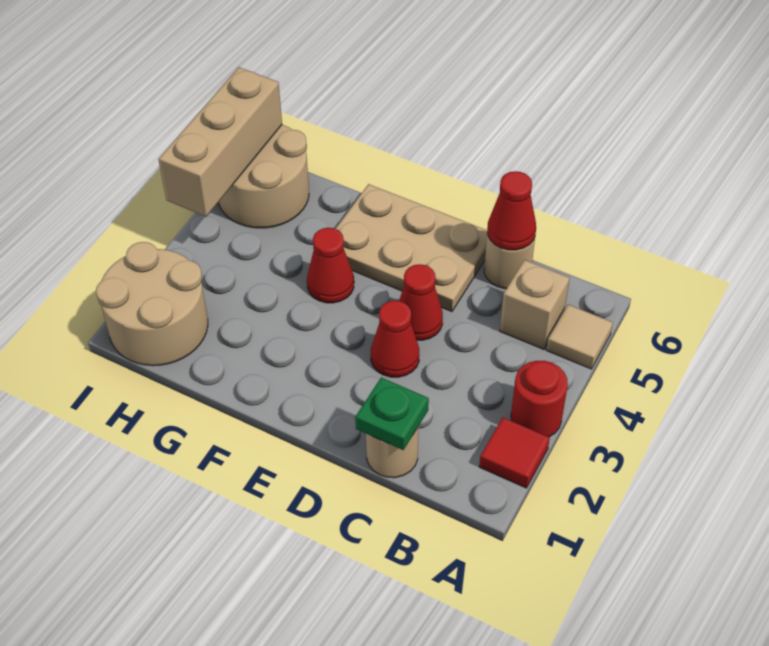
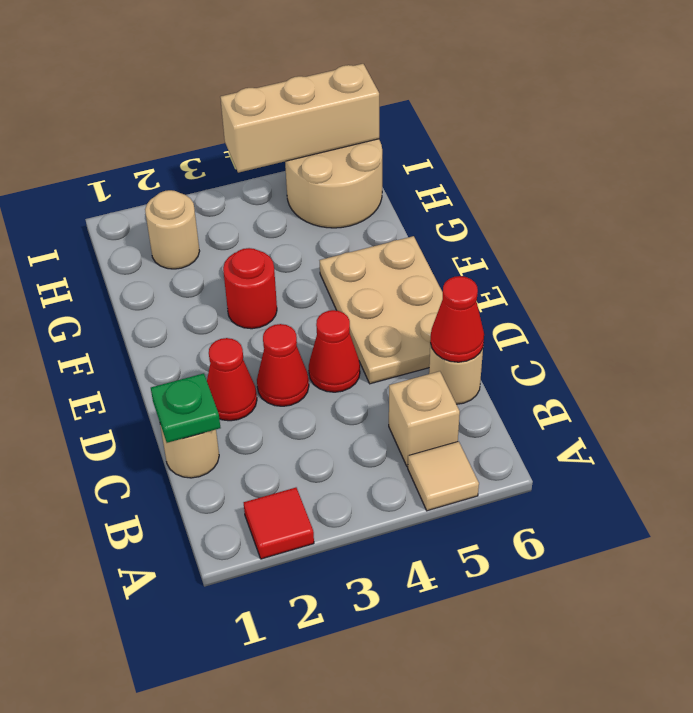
red round brick A3 level 1 -> red round brick F3 level 1
red cone F4 level 1 -> red cone D2 level 1
tan round brick H1:I2 level 1 -> tan round brick H2 level 1

